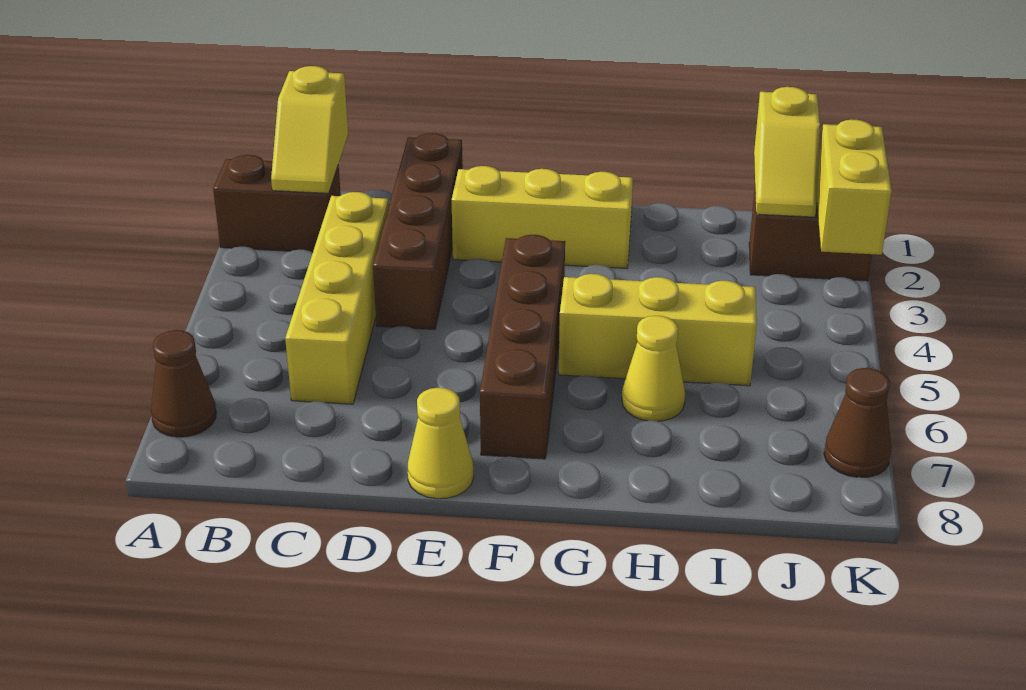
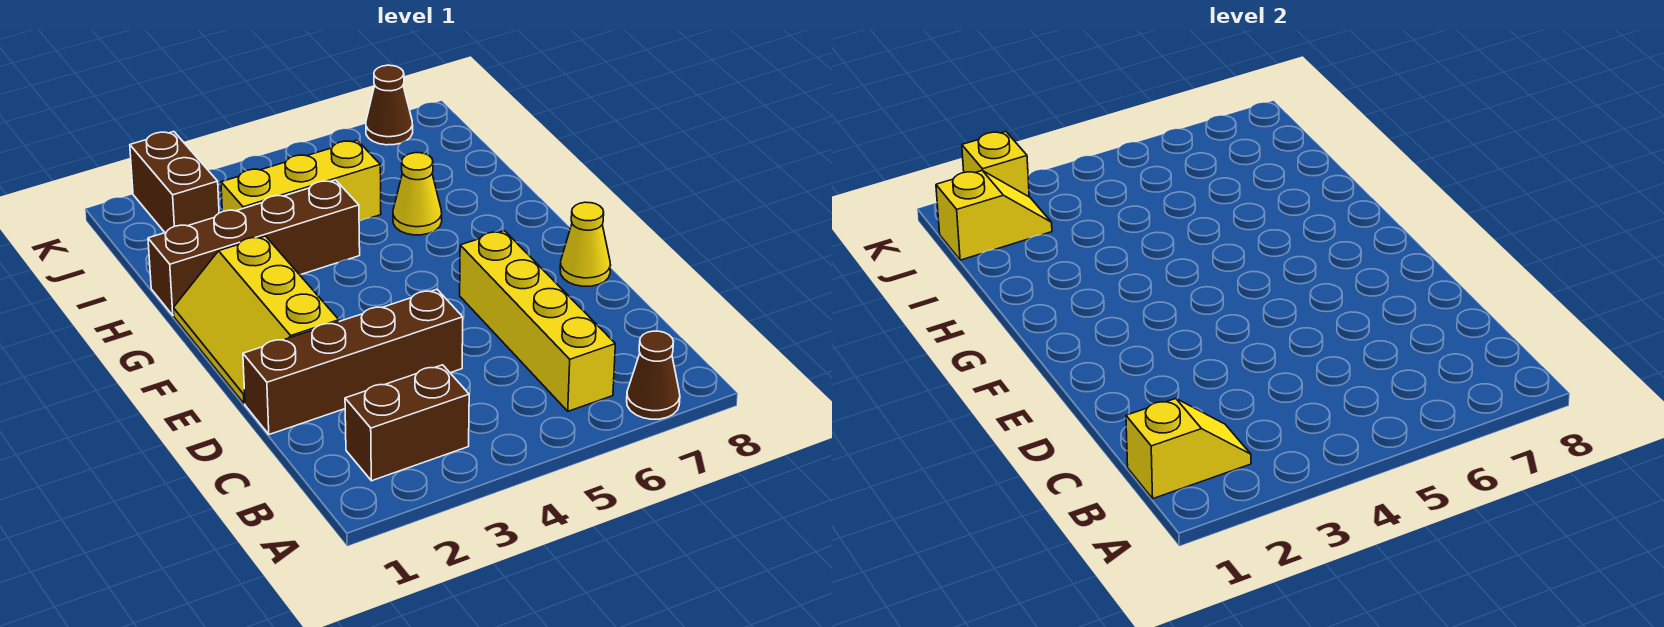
brown brick A2:B2 level 1 -> brown brick B2:B3 level 1
yellow brick C3:C6 level 1 -> yellow brick B6:E6 level 1
brown brick F4:F7 level 1 -> brown brick H1:H4 level 1
yellow brick G5:I5 level 1 -> yellow brick I3:I5 level 1
yellow brick K2:K3 level 2 -> yellow brick K2 level 2

